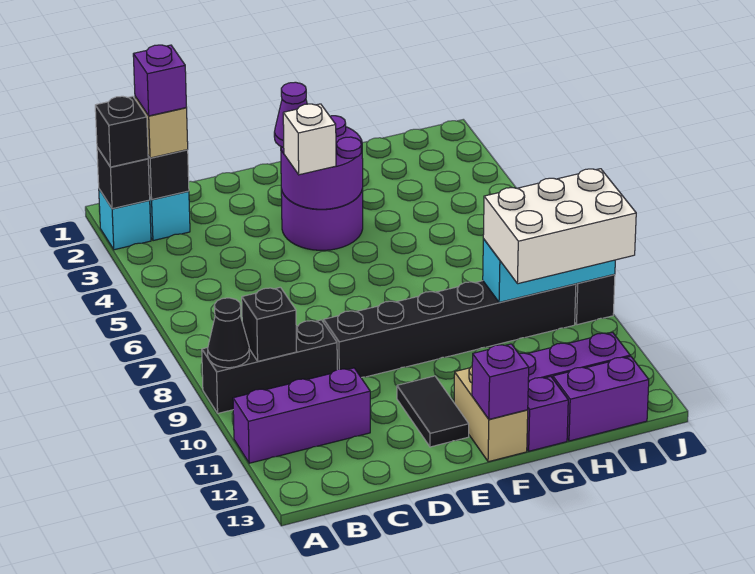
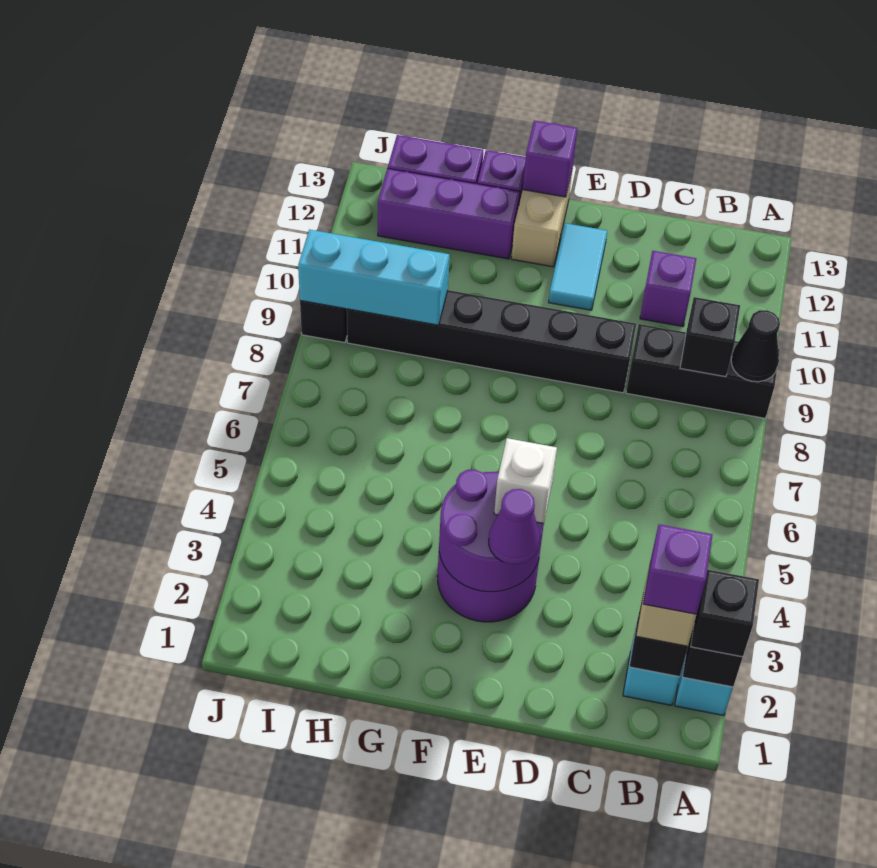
purple brick A11:C11 level 1 -> purple brick C11 level 1
black tile E11:E12 level 1 -> cyan tile E11:E12 level 1
white brick H9:J10 level 3 -> none

